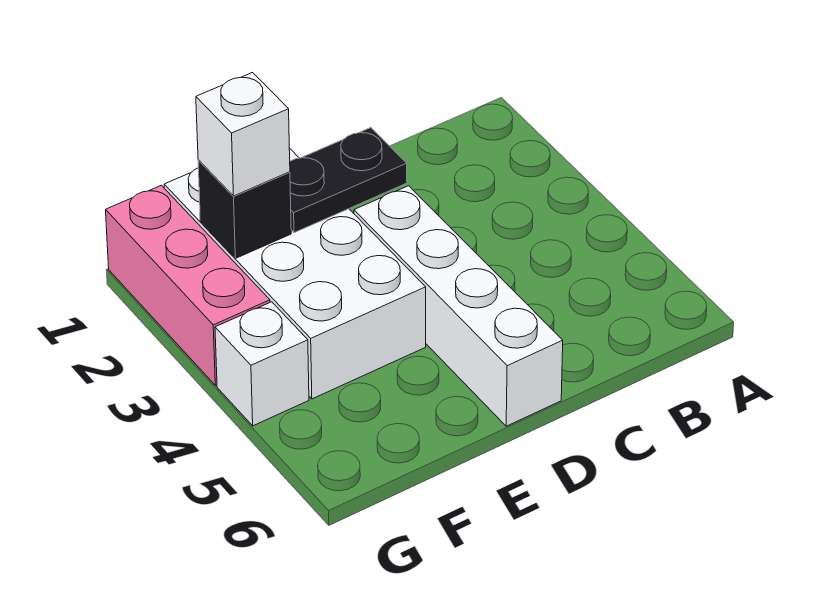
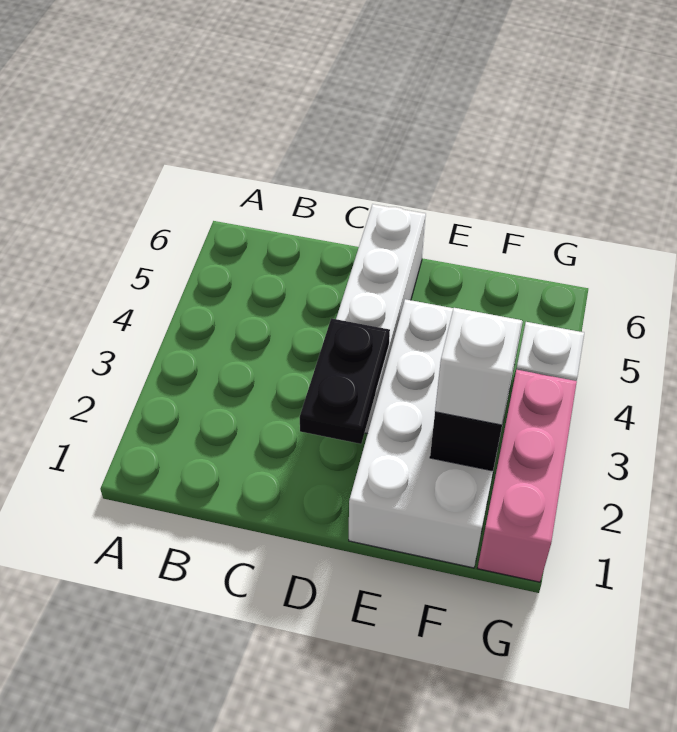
black plate D2:E2 level 2 -> black plate D2:D3 level 2

